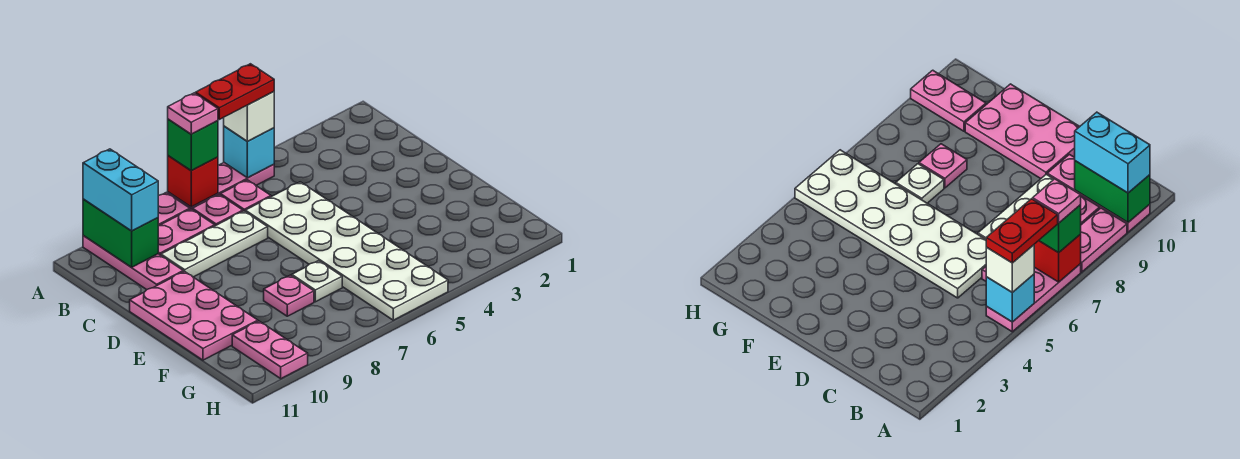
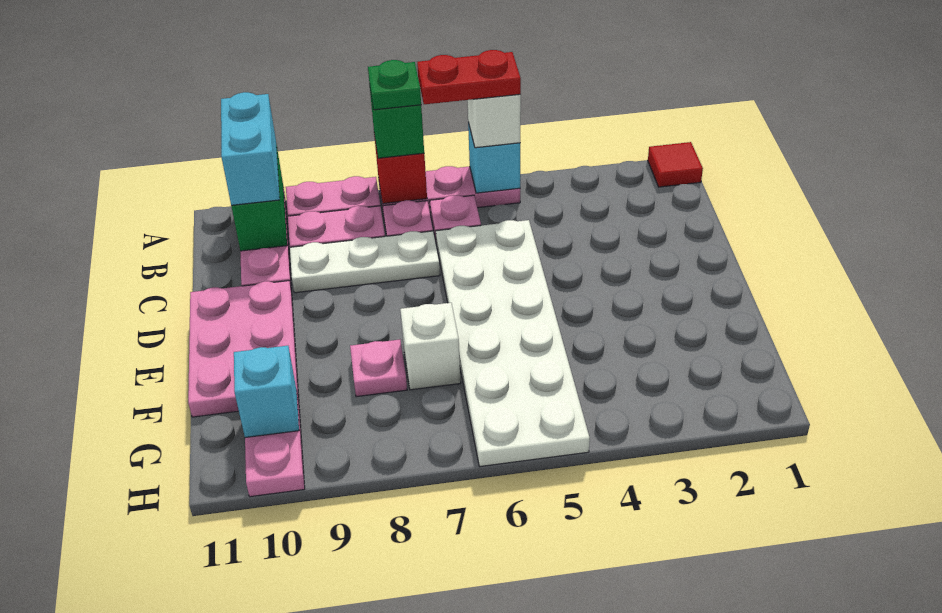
none -> red tile A1 level 1
pink plate A7 level 4 -> green plate A7 level 4
white plate F7 level 1 -> white brick F7 level 1
none -> cyan brick G10 level 2

